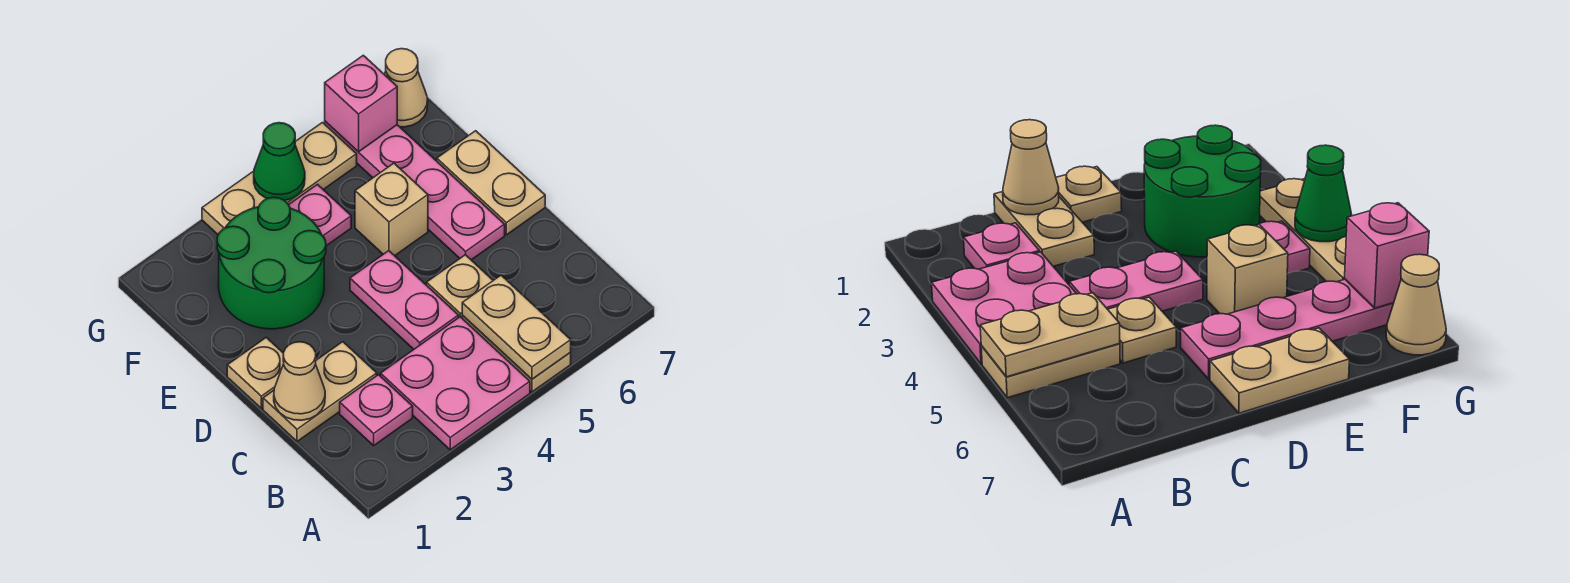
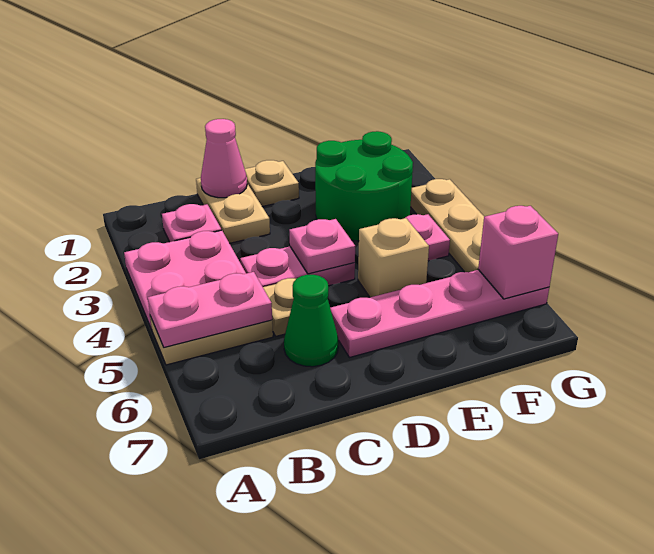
tan plate A5:B5 level 2 -> pink plate A5:B5 level 2
tan cone C1 level 2 -> pink cone C1 level 2
none -> pink plate D4 level 2
tan plate D7:E7 level 1 -> none
green cone G4 level 2 -> green cone C6 level 1
tan cone G7 level 1 -> none

